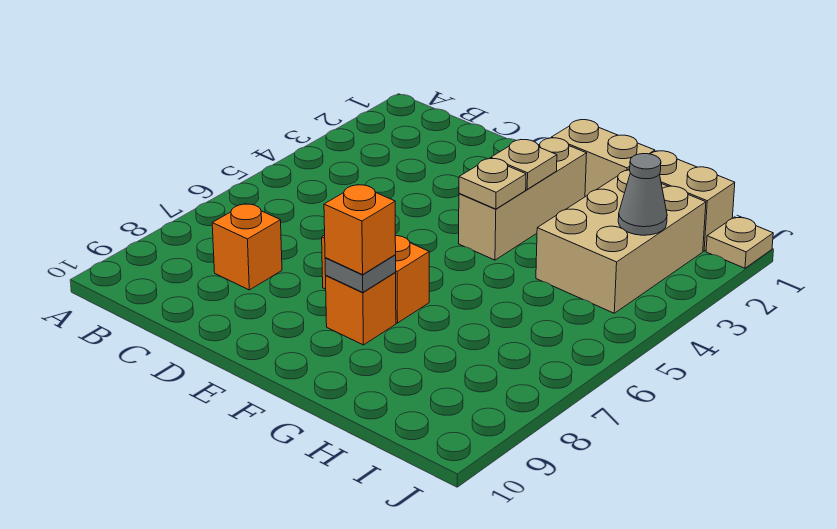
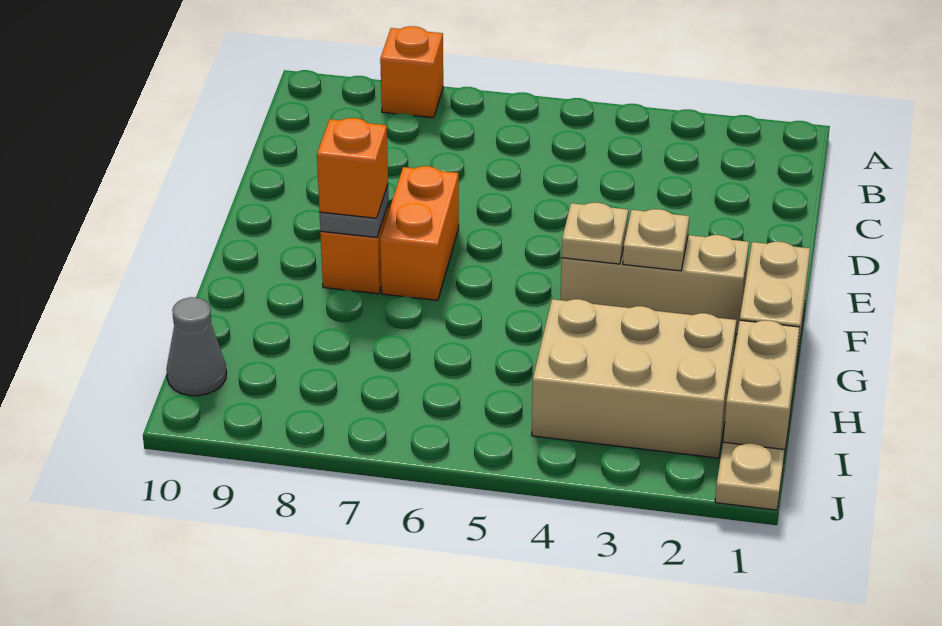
orange brick C8 level 1 -> orange brick A8 level 1
grey cone I3 level 2 -> grey cone I10 level 1

